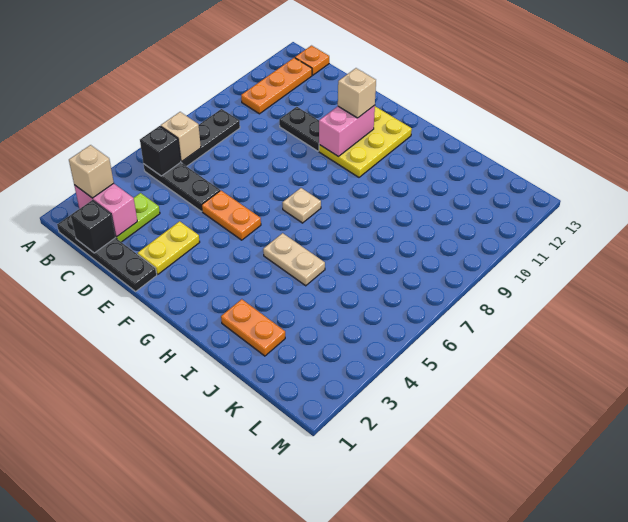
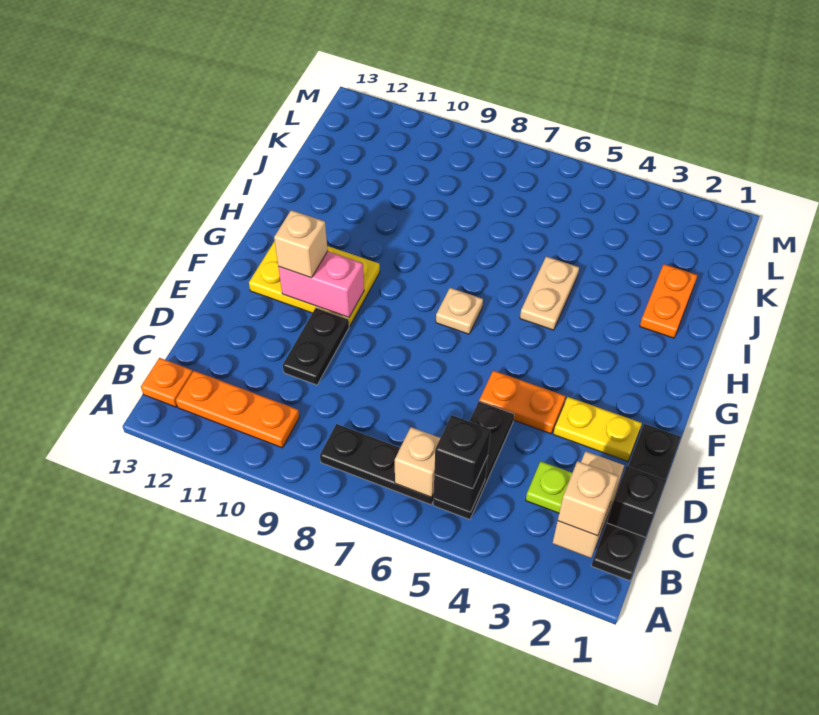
pink brick B2:C2 level 2 -> tan brick B2:C2 level 2
none -> black brick B5 level 3
orange plate E5:F5 level 1 -> orange plate E4:E5 level 1

